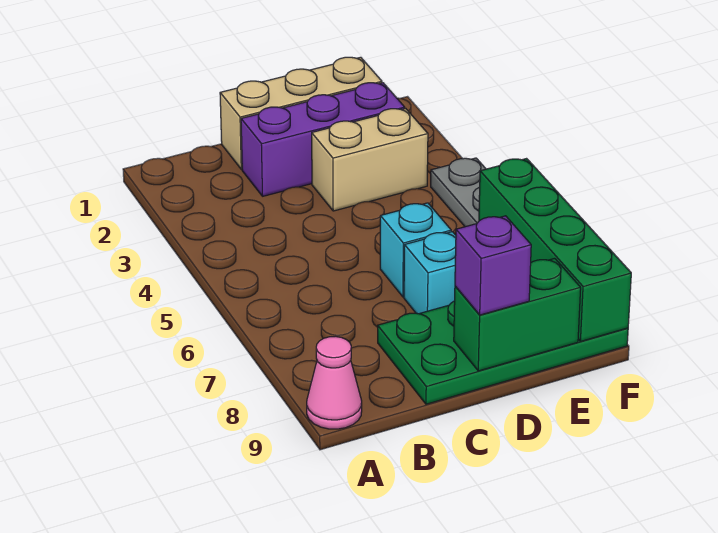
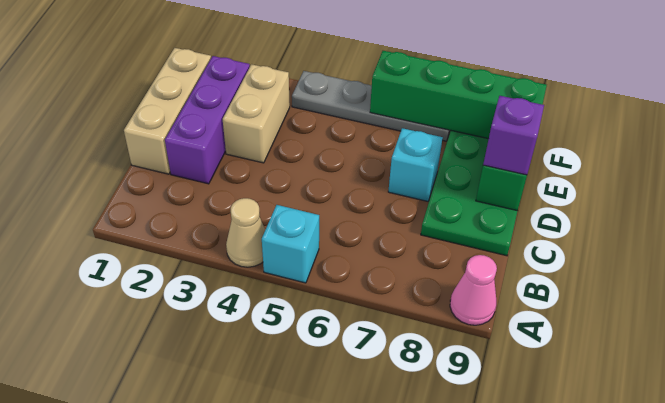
none -> tan cone A4 level 1
cyan brick D6 level 1 -> cyan brick A5 level 1

